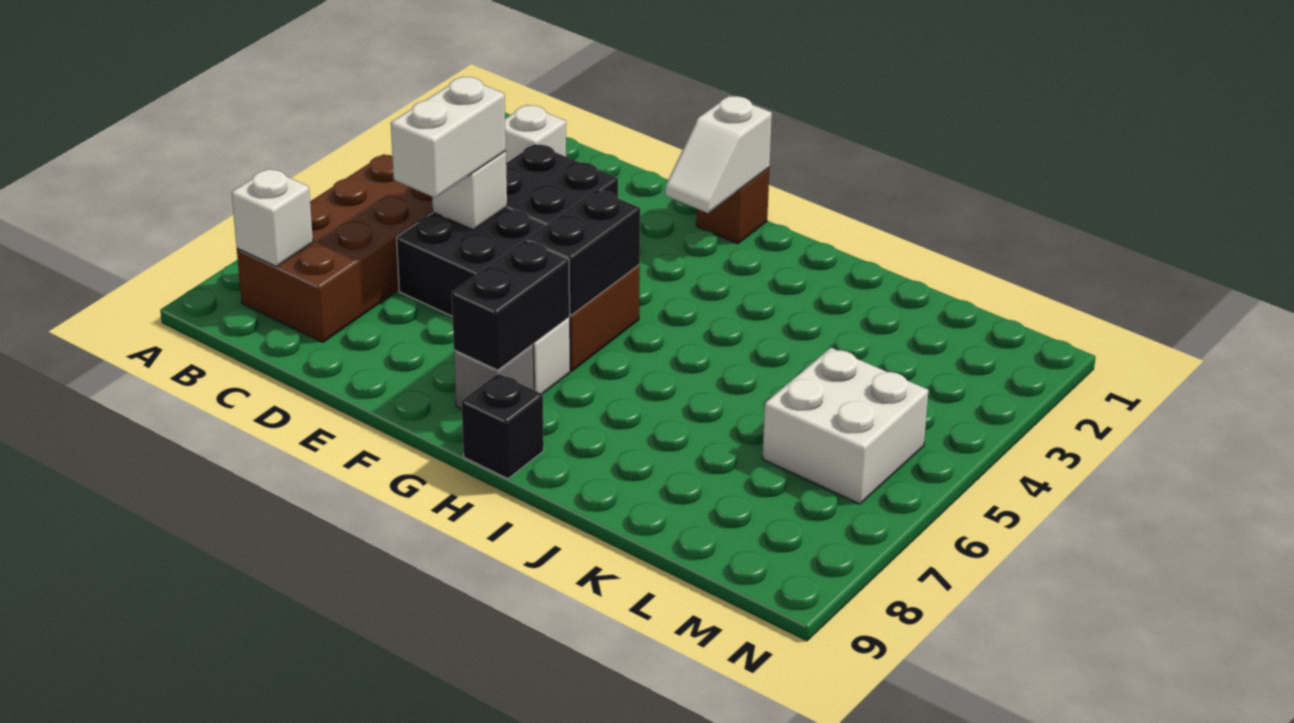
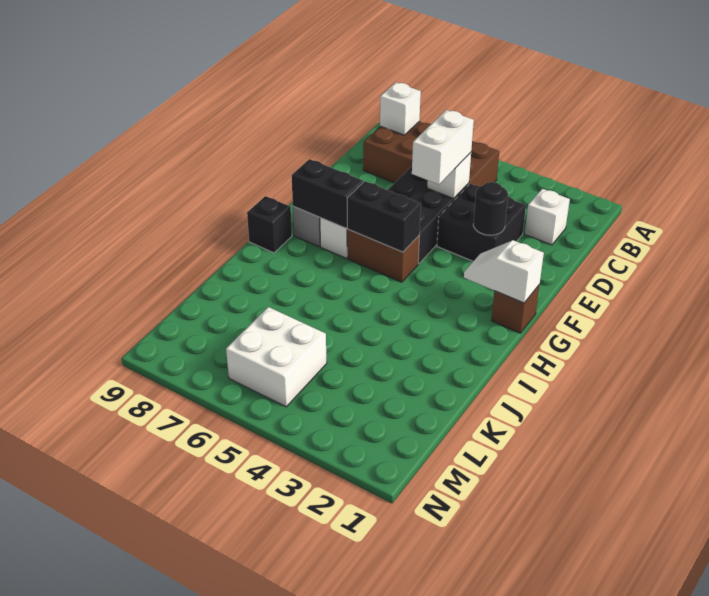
white brick D5:D6 level 3 -> white brick D5:E5 level 3
none -> black round brick E3 level 2

